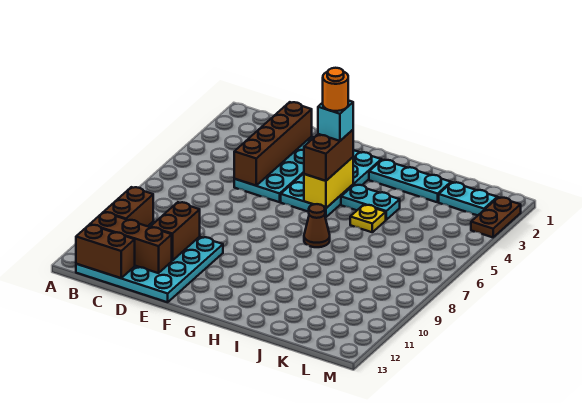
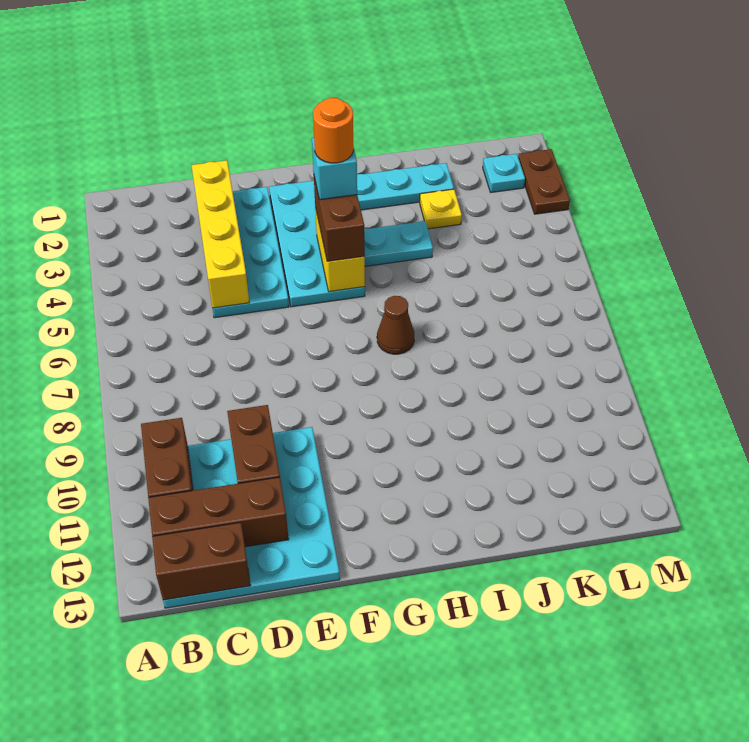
brown brick D2:D5 level 2 -> yellow brick D2:D5 level 2
yellow plate I5 level 1 -> yellow plate J3 level 1
cyan plate K2:L2 level 1 -> cyan plate L2 level 1

